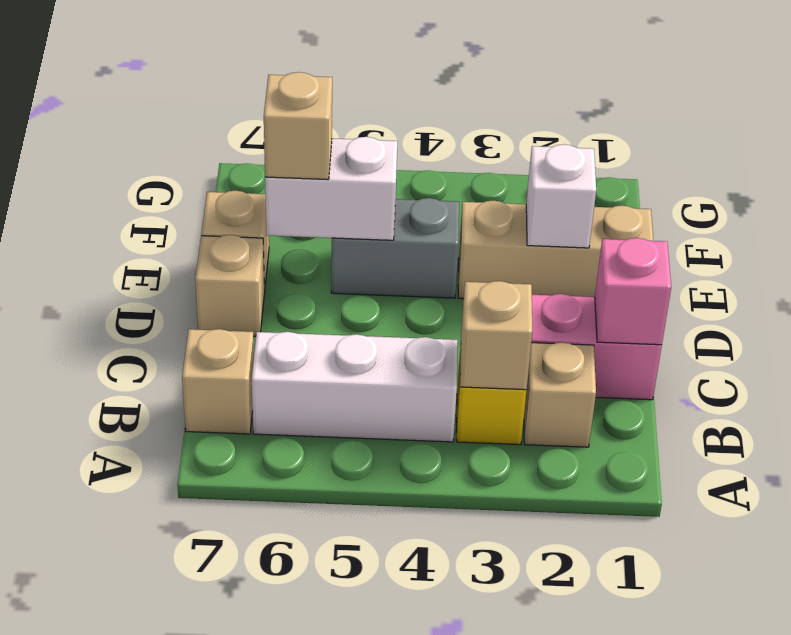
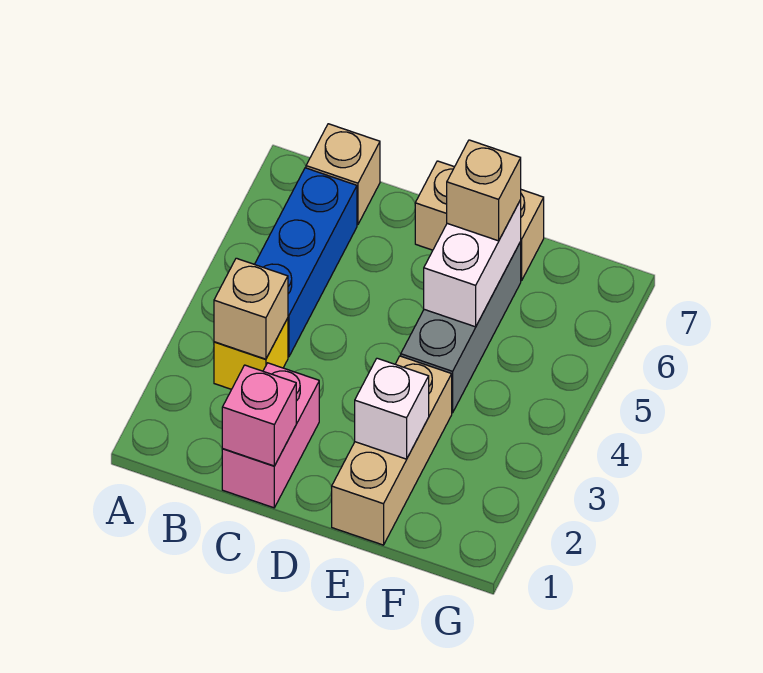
tan brick B2 level 1 -> none
white brick B4:B6 level 1 -> blue brick B4:B6 level 1
grey brick E4:E5 level 1 -> grey brick E4:E6 level 1

